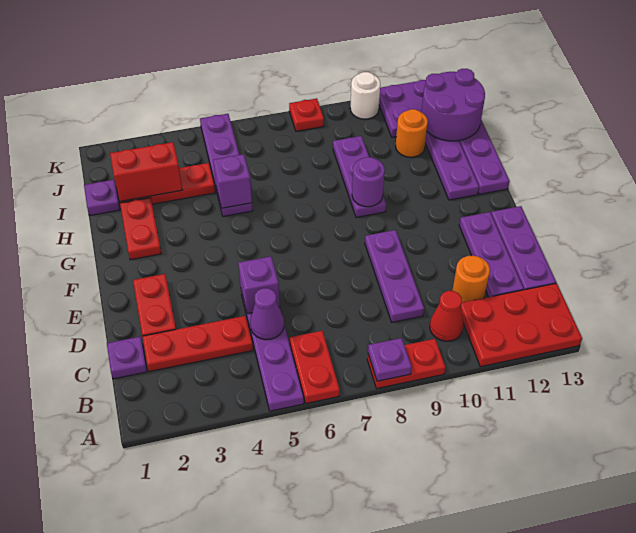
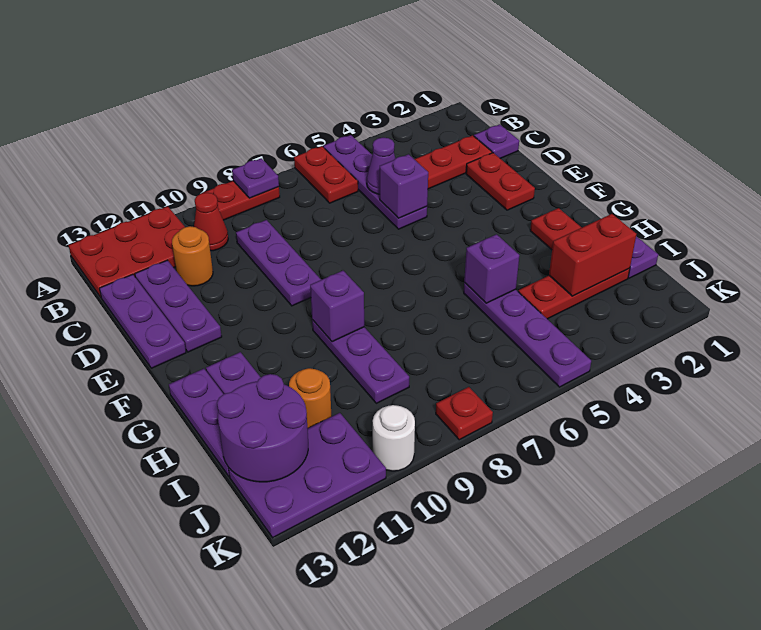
purple round brick G9 level 2 -> purple brick G9 level 2

